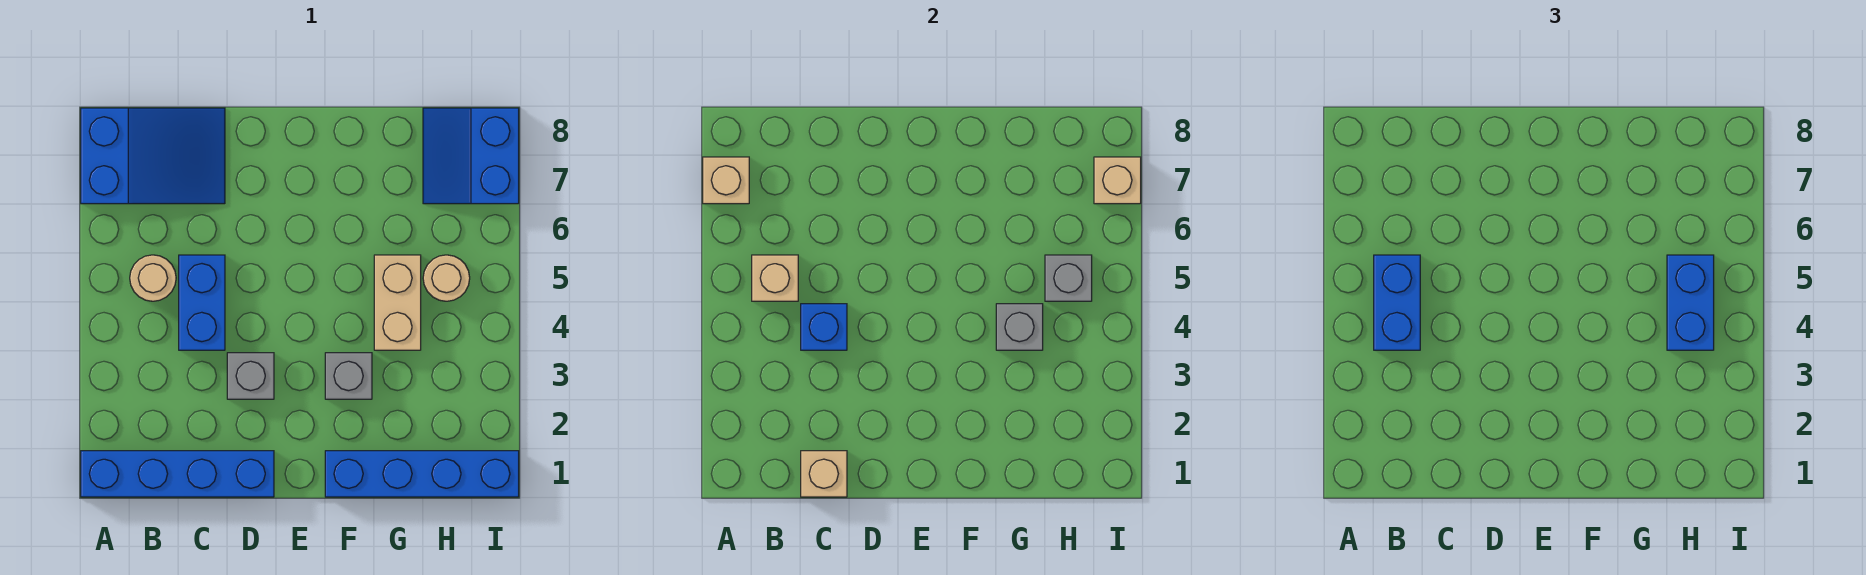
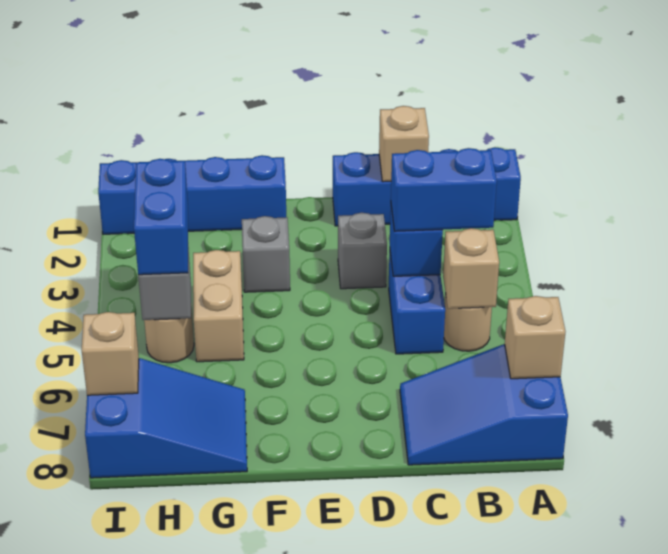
blue brick B4:B5 level 3 -> blue brick B4:C4 level 3
grey brick G4 level 2 -> none
blue slope H7:I8 level 1 top I -> blue slope G7:I8 level 1 top I

